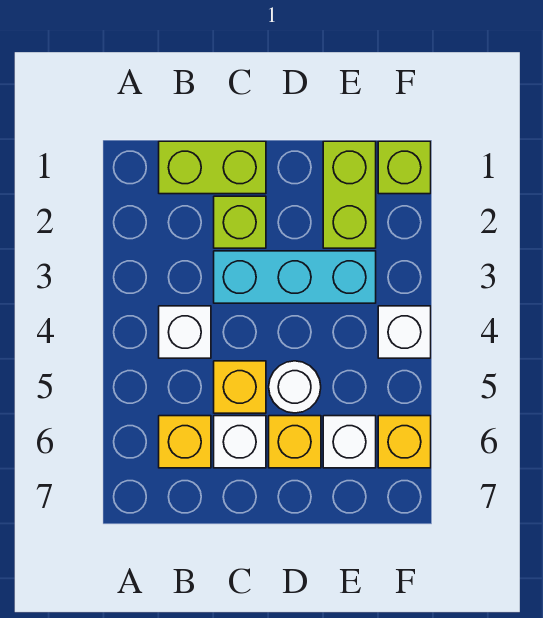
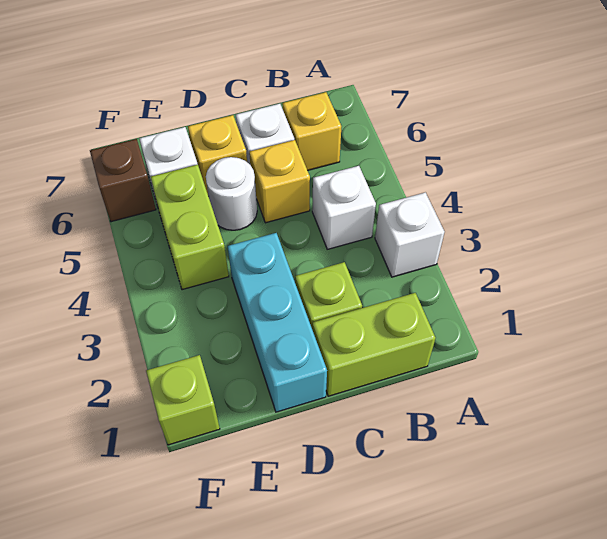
cyan brick C3:E3 level 1 -> cyan brick D1:D3 level 1
lime brick E1:E2 level 1 -> lime brick E4:E5 level 1
white brick F4 level 1 -> white brick A3 level 1
yellow brick F6 level 1 -> brown brick F6 level 1

